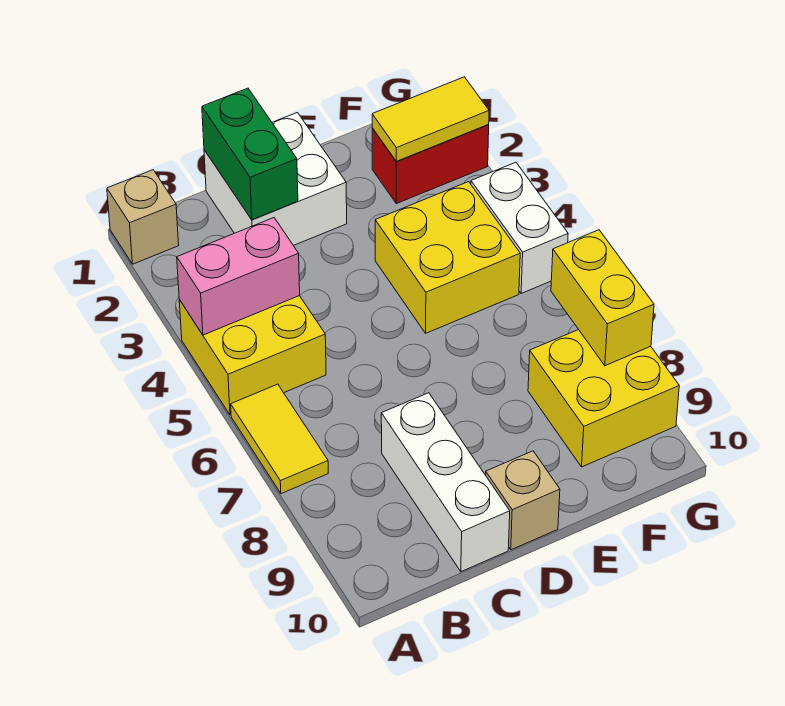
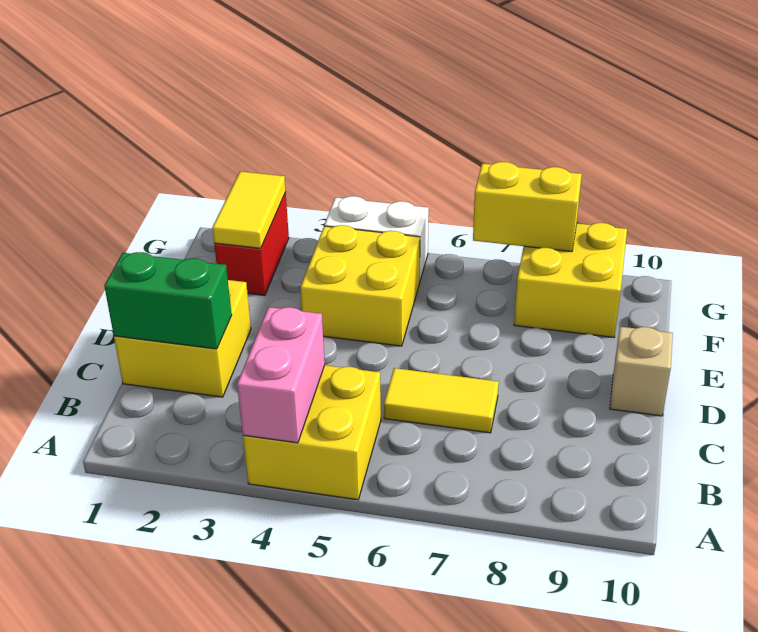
tan brick A1 level 1 -> none
yellow tile A6:A7 level 1 -> yellow tile C6:C7 level 1
white brick C1:D2 level 1 -> yellow brick C1:D2 level 1
white brick C8:C10 level 1 -> none

